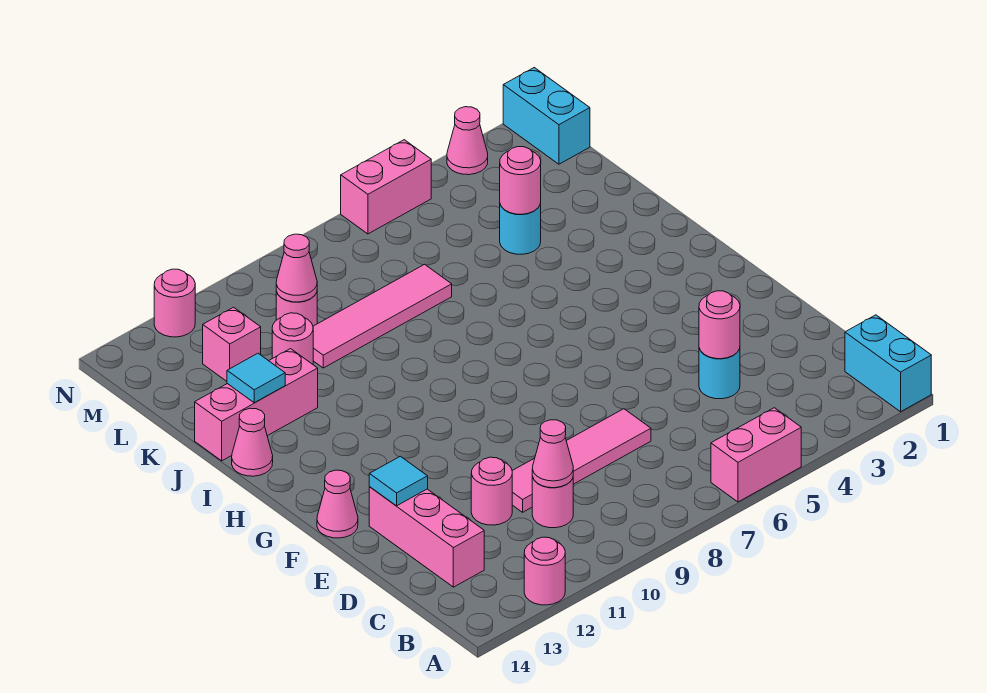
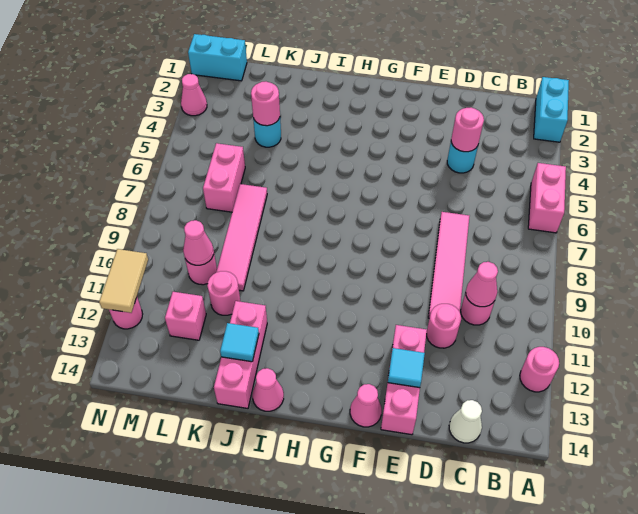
cyan brick A1:B1 level 1 -> cyan brick A1:A2 level 1
pink brick C13:E13 level 1 -> pink brick E12:E14 level 1
none -> white cone C14 level 1
pink brick N5:N6 level 1 -> pink brick L6:L7 level 1
none -> tan tile N11:N12 level 2

